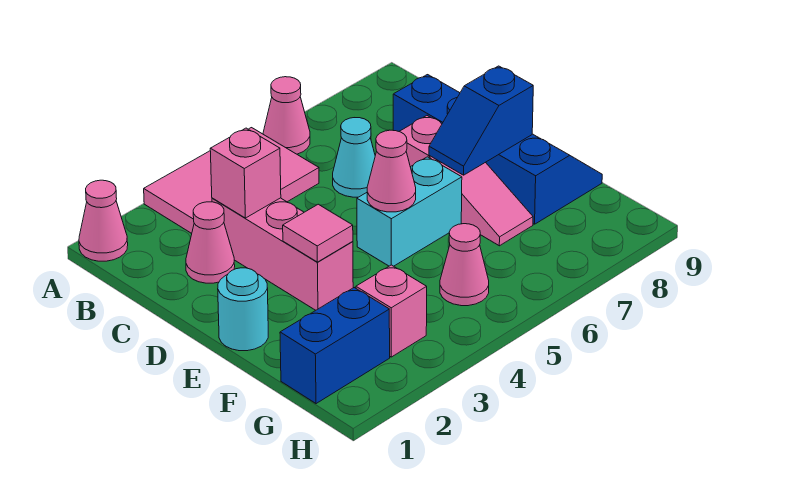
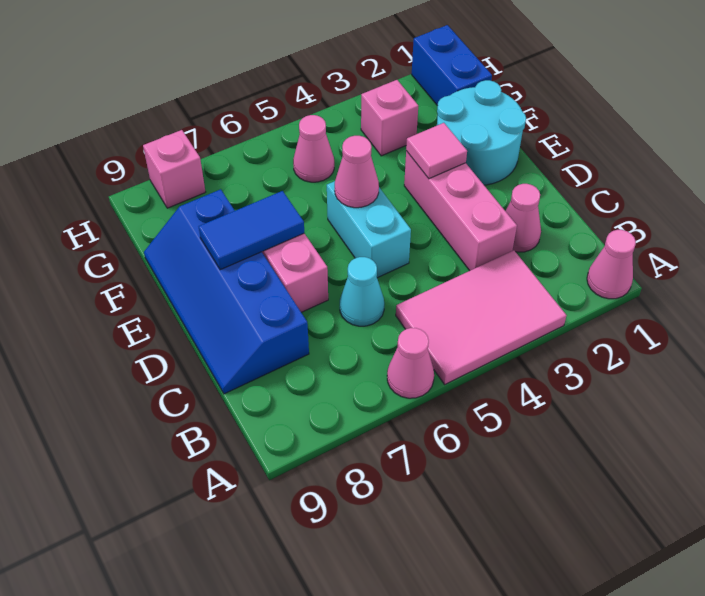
pink brick C3 level 2 -> pink brick H8 level 1
cyan round brick E1 level 1 -> cyan round brick E1:F2 level 1
cyan brick E5:E6 level 1 -> cyan brick D5:E5 level 1
blue slope E7:E8 level 2 top 8 -> blue tile E7:E8 level 2
blue brick G1:G2 level 1 -> blue brick G1:H1 level 1

